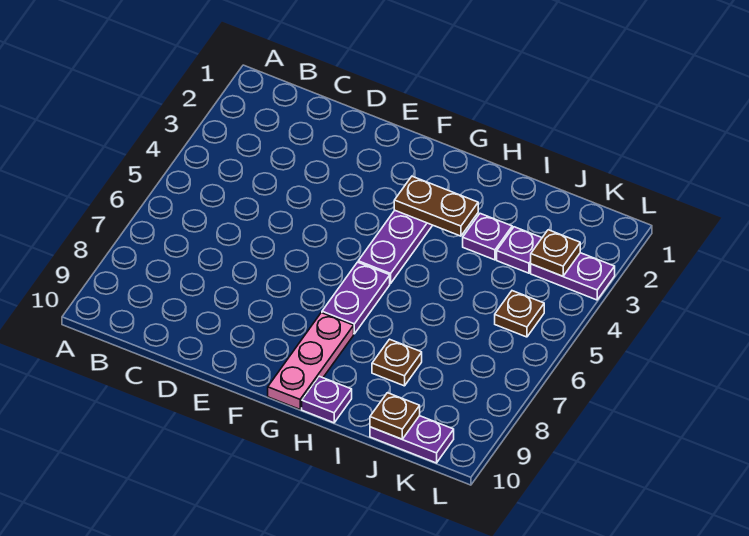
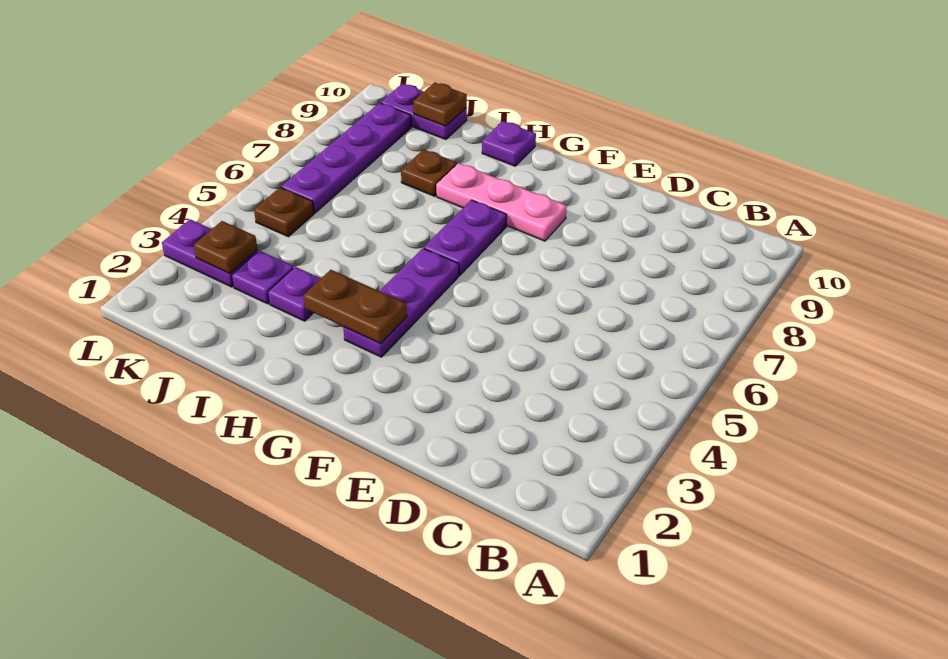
pink plate G8:G10 level 1 -> pink plate F8:H8 level 1
none -> purple plate K6:K9 level 1

